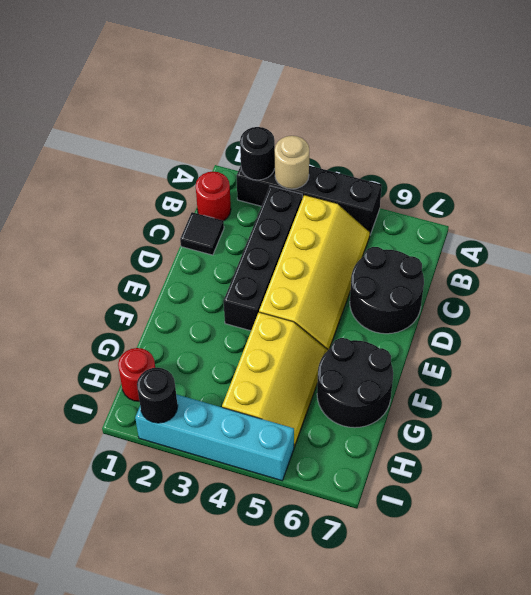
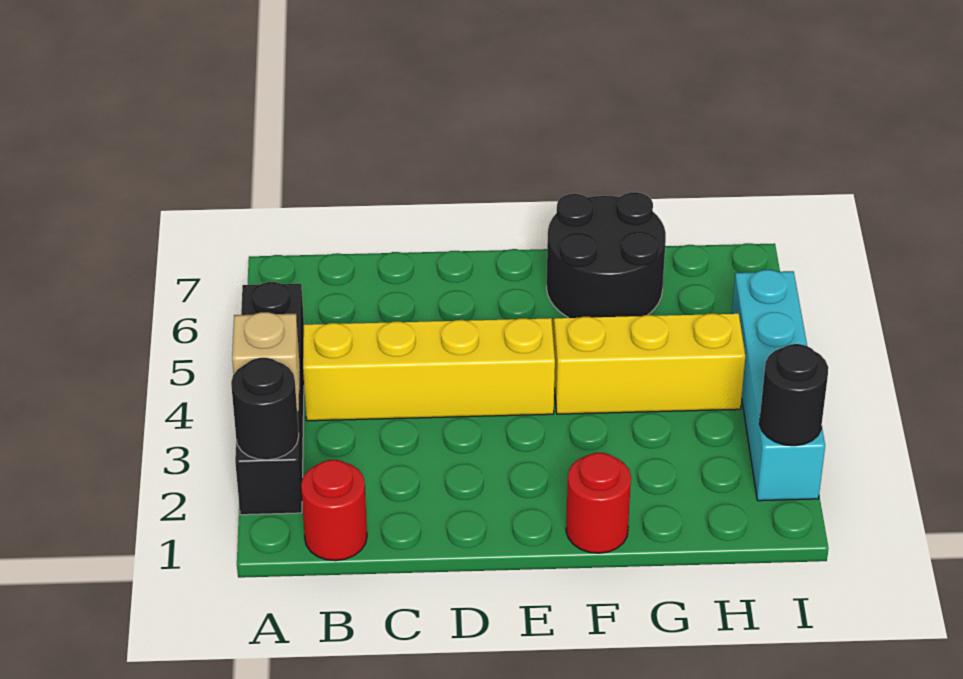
tan round brick A3 level 2 -> tan brick A3 level 2
black brick B3:E3 level 1 -> none
black tile C1 level 1 -> none
black round brick C6:D7 level 1 -> none
red round brick H1 level 1 -> red round brick F1 level 1

